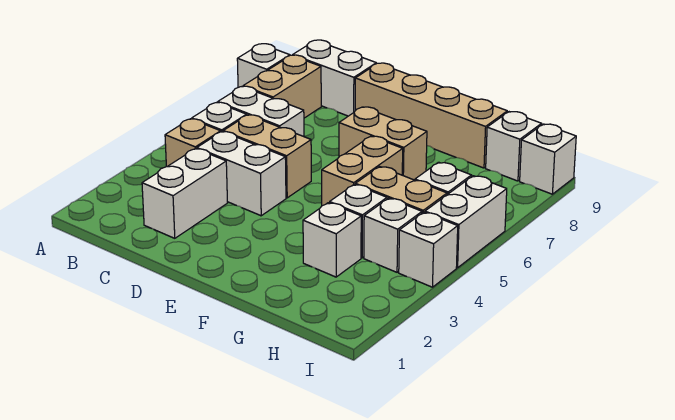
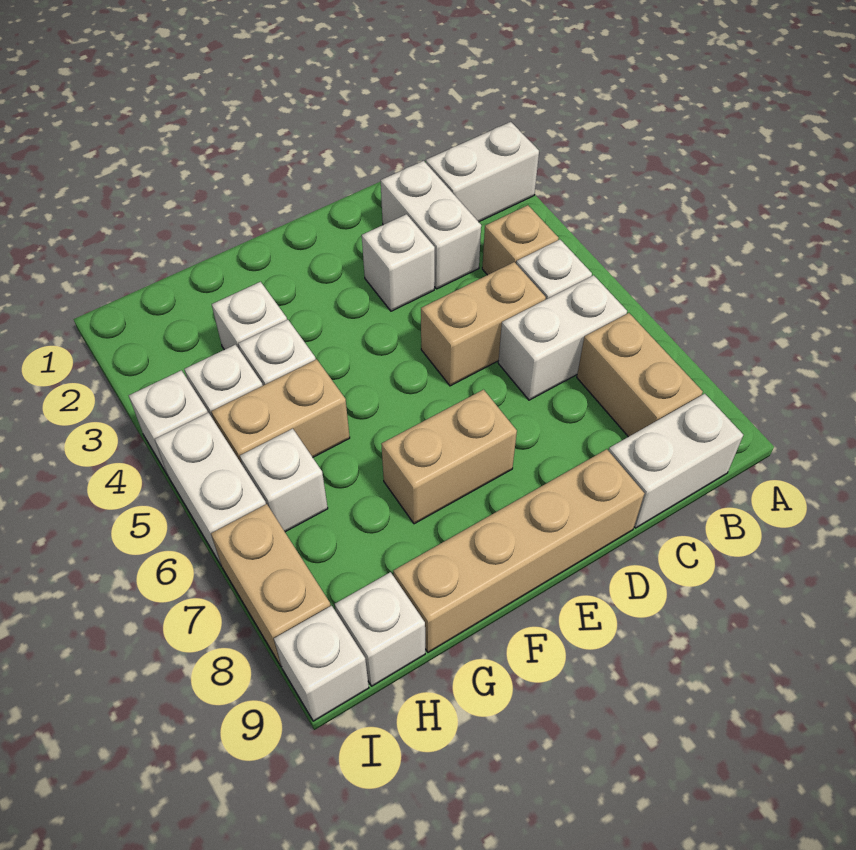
white brick A8 level 1 -> white brick D3 level 1
white brick C4:D4 level 1 -> white brick A2:B2 level 1
tan brick F5:F6 level 1 -> tan brick I7:I8 level 1

